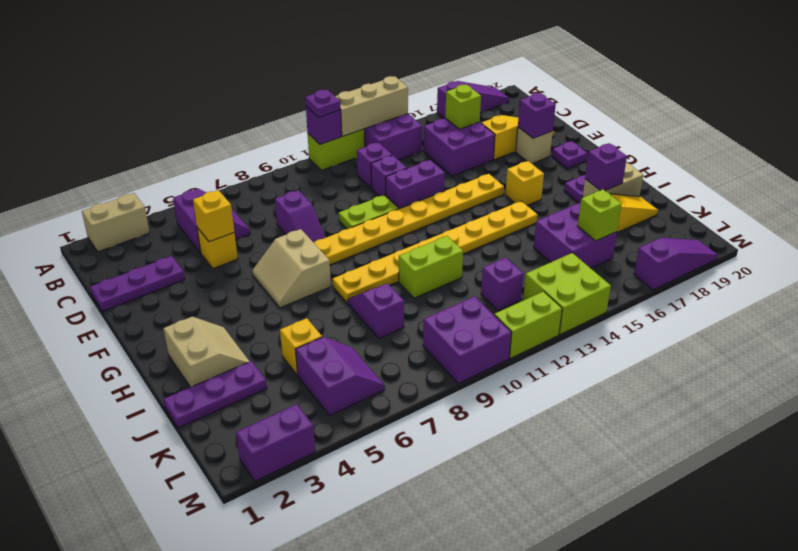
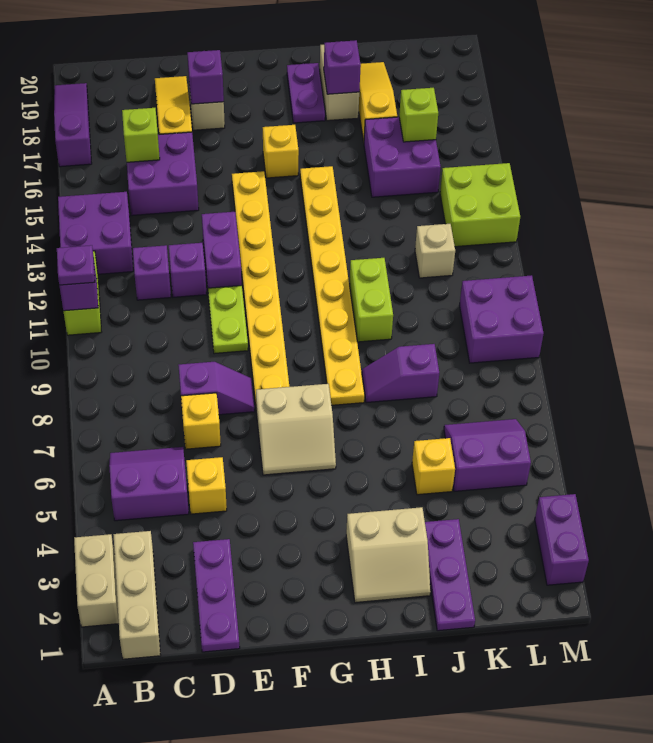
tan brick A12:A14 level 2 -> tan brick B1:B3 level 1
yellow brick D5 level 2 -> yellow brick D7 level 1
purple plate F19 level 1 -> none
tan slope H2:I3 level 1 top 2 -> tan slope H2:I3 level 1 top 3
purple brick K12 level 1 -> tan brick K12 level 1
lime brick M11:M12 level 1 -> none
purple slope M17:M19 level 1 top 17 -> none

